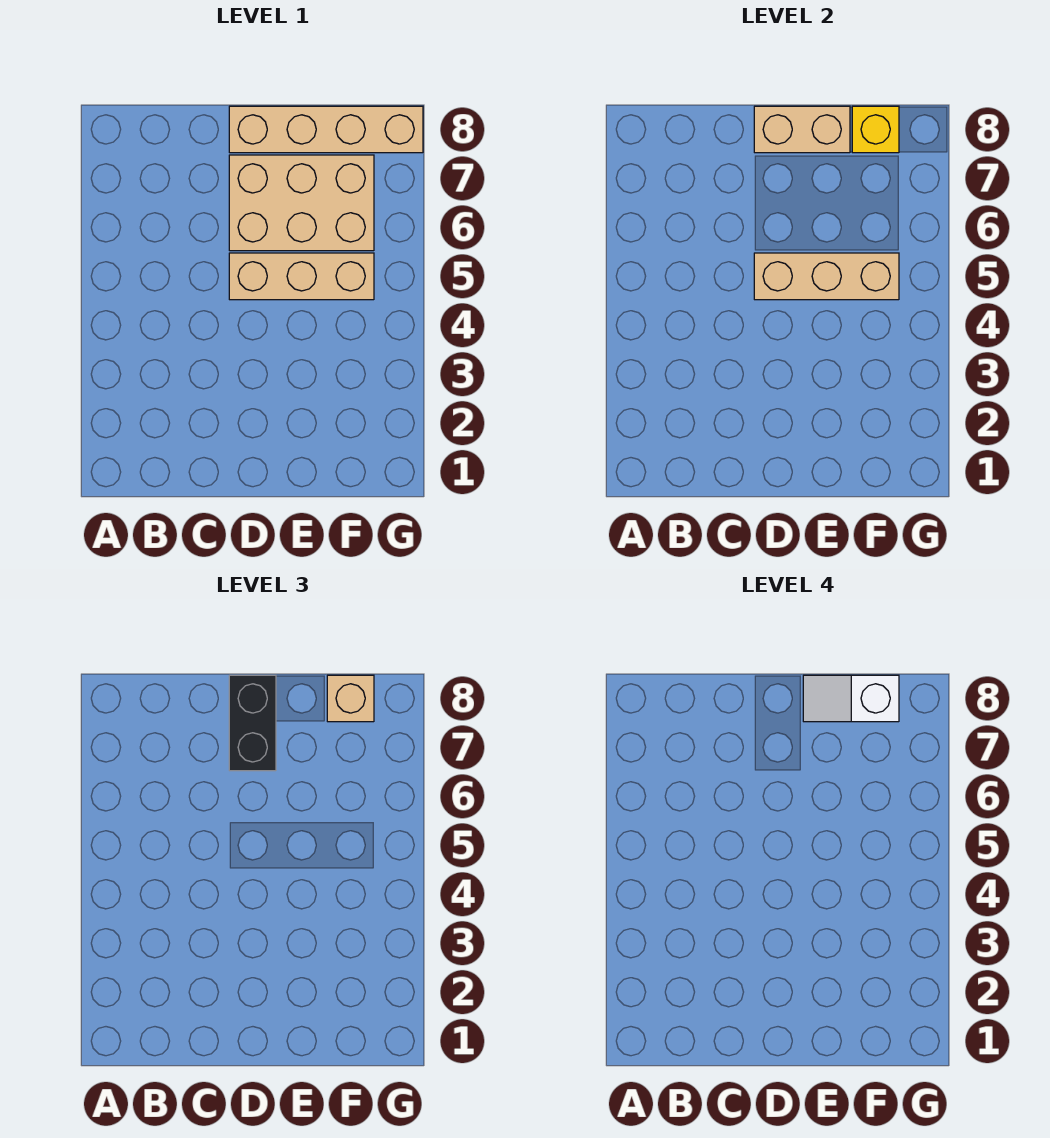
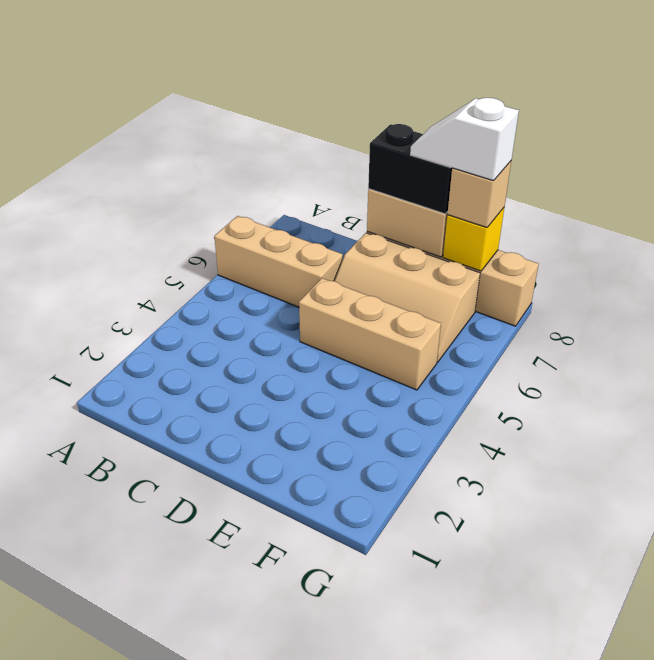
tan brick D5:F5 level 2 -> tan brick A6:C6 level 1
tan brick D6:F7 level 1 -> tan slope D6:F7 level 1 top 7
black brick D7:D8 level 3 -> black brick D8:E8 level 3

